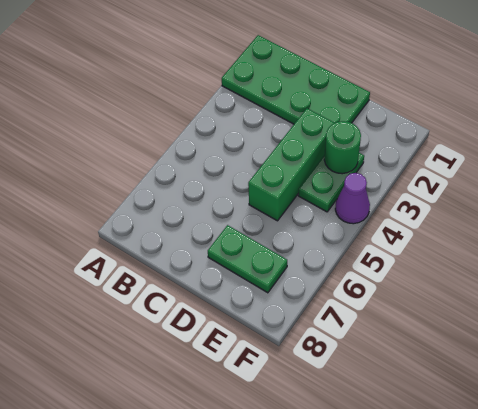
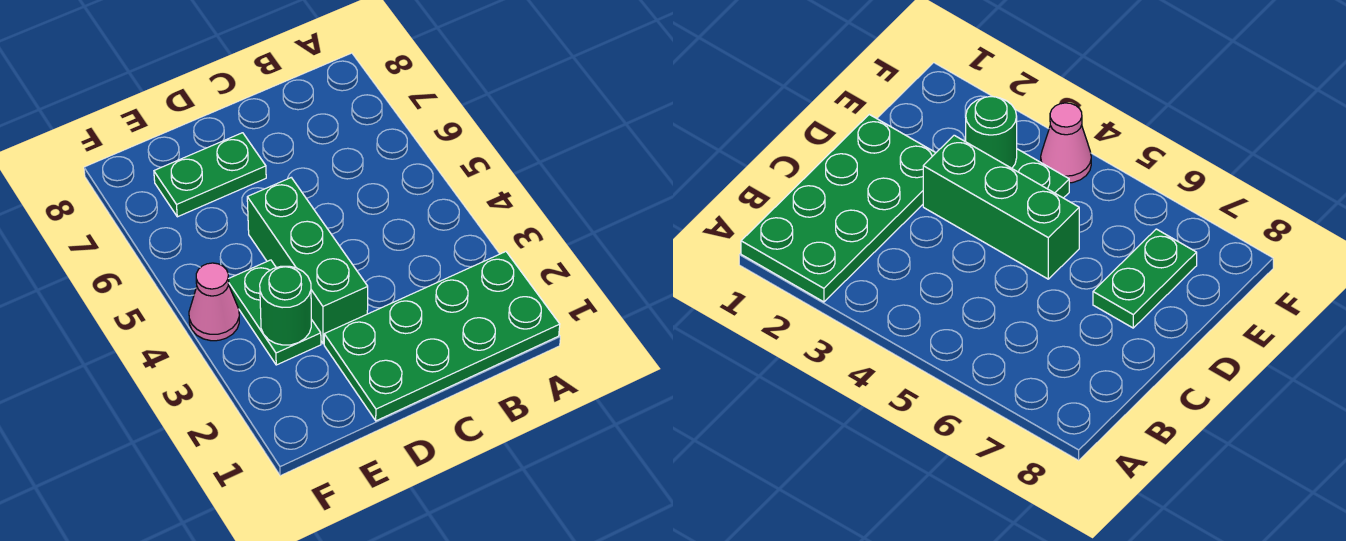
purple cone F4 level 1 -> pink cone F4 level 1

